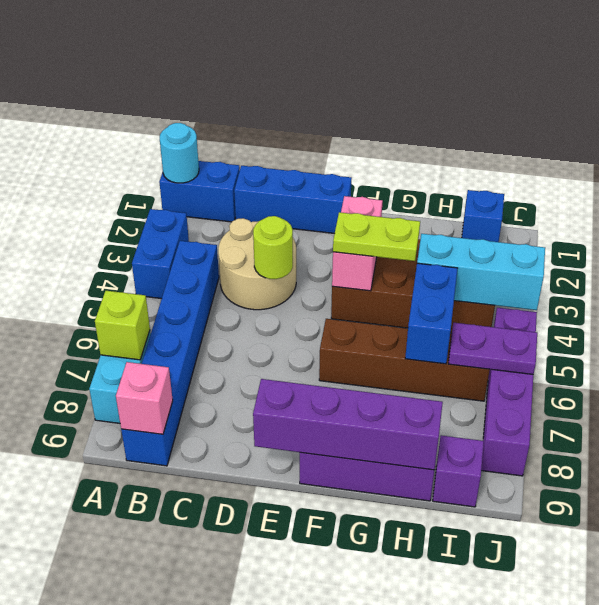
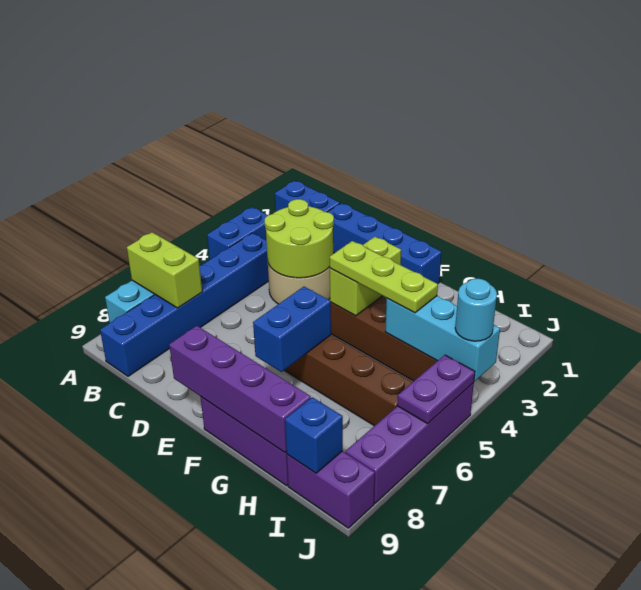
cyan round brick A1 level 2 -> cyan round brick J4 level 3
lime brick A7 level 2 -> lime brick A7:B7 level 2
pink brick B9 level 2 -> none
blue brick C1:E1 level 1 -> blue brick C1:F1 level 1
lime round brick D4 level 2 -> lime round brick C3:D4 level 2
pink brick F3:F4 level 2 -> lime brick F3:F4 level 2
lime plate F4:G4 level 3 -> lime plate F4:H4 level 3
blue brick H5:H6 level 2 -> blue brick F6:F7 level 2
blue brick I1 level 1 -> blue brick I9 level 2
purple plate I6:J6 level 2 -> purple plate J5:J6 level 2
purple brick I9 level 1 -> purple brick I9:J9 level 1

